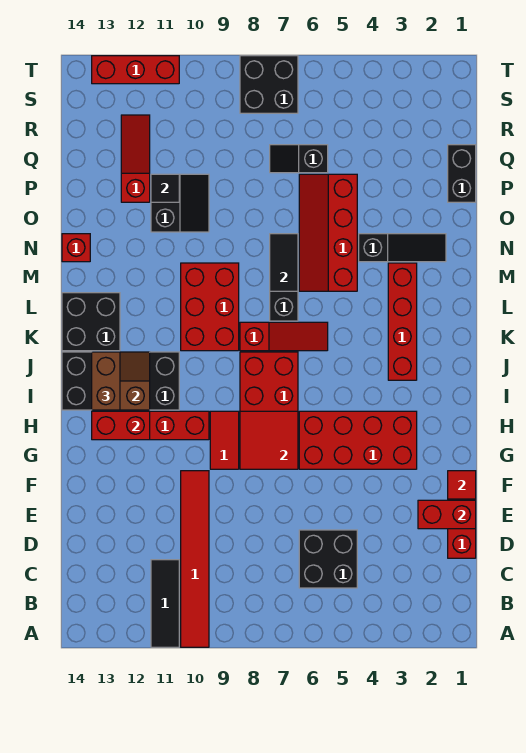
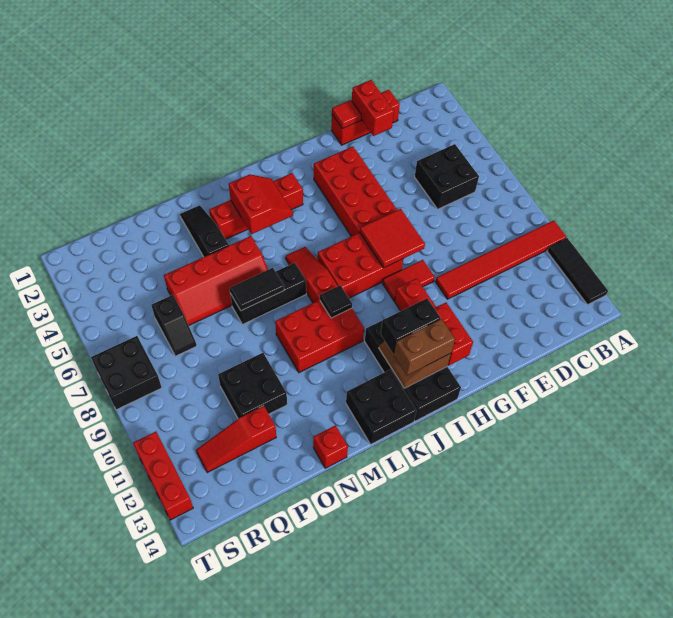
black tile A11:C11 level 1 -> black tile A11:A13 level 1
none -> red slope K3:L4 level 2 top L
black slope O10:P11 level 1 top 11 -> black brick O10:P11 level 1
black brick P1:Q1 level 1 -> black brick I12:J12 level 3
black tile P11 level 2 -> black tile K9 level 2

